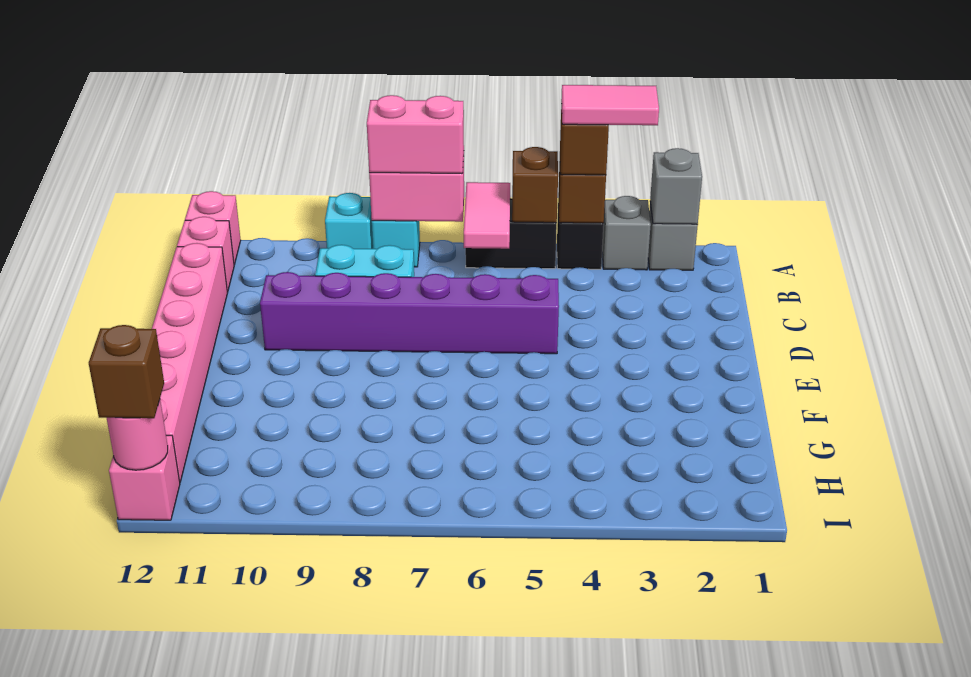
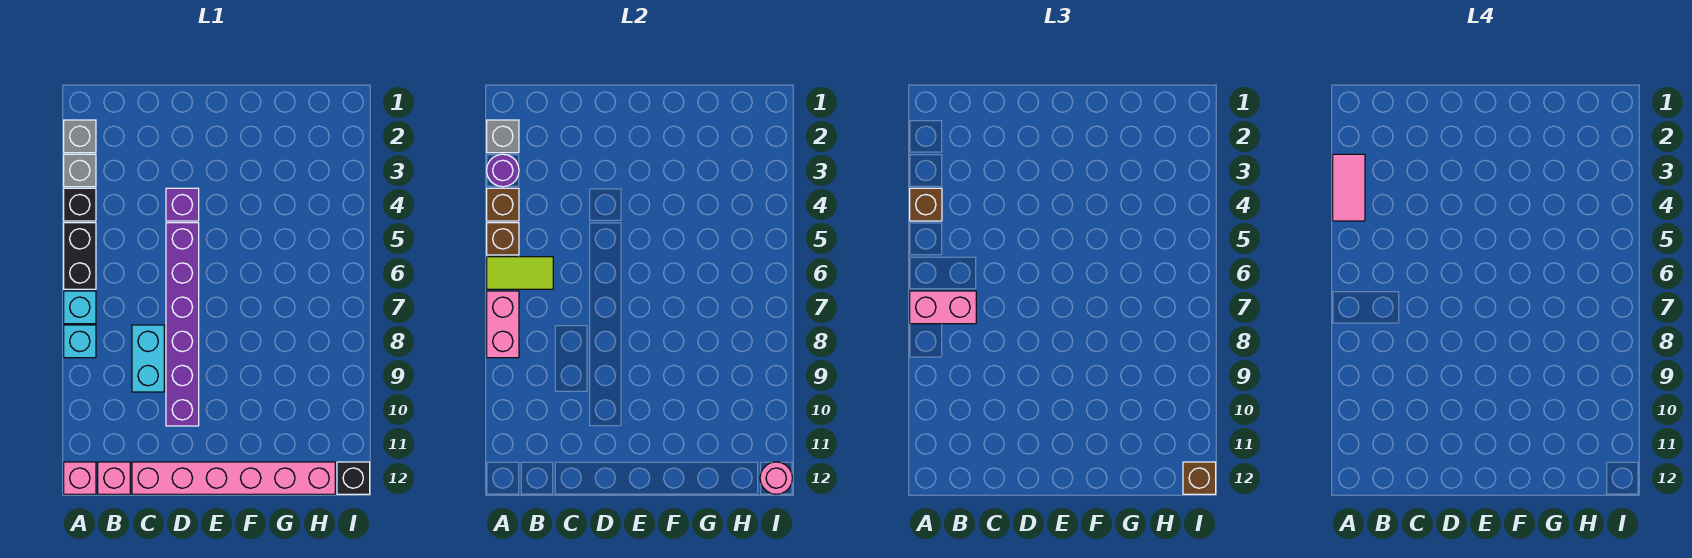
none -> purple round brick A3 level 2
pink tile A6:B6 level 2 -> lime tile A6:B6 level 2
pink brick A7:A8 level 3 -> pink brick A7:B7 level 3
cyan brick A9 level 1 -> cyan brick A7 level 1
none -> purple brick D4 level 1
pink brick I12 level 1 -> black brick I12 level 1

